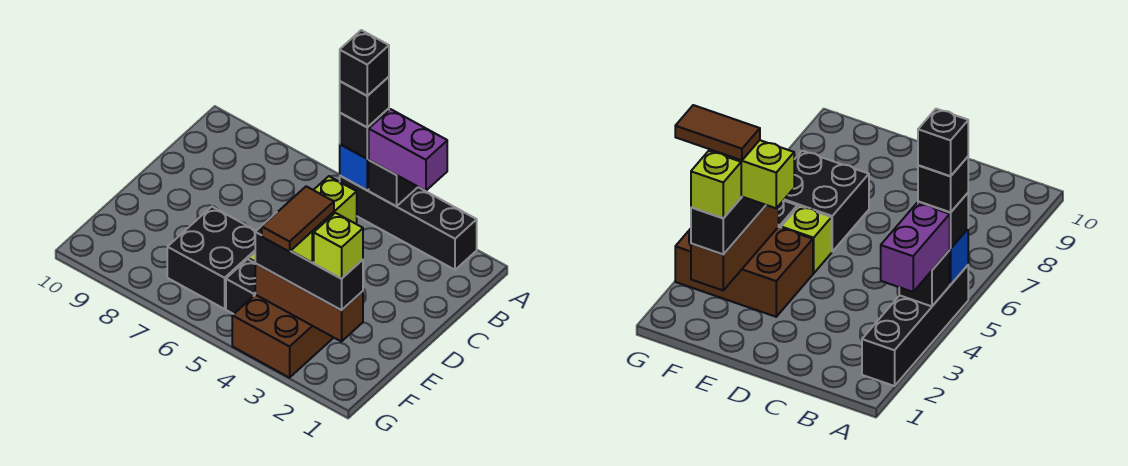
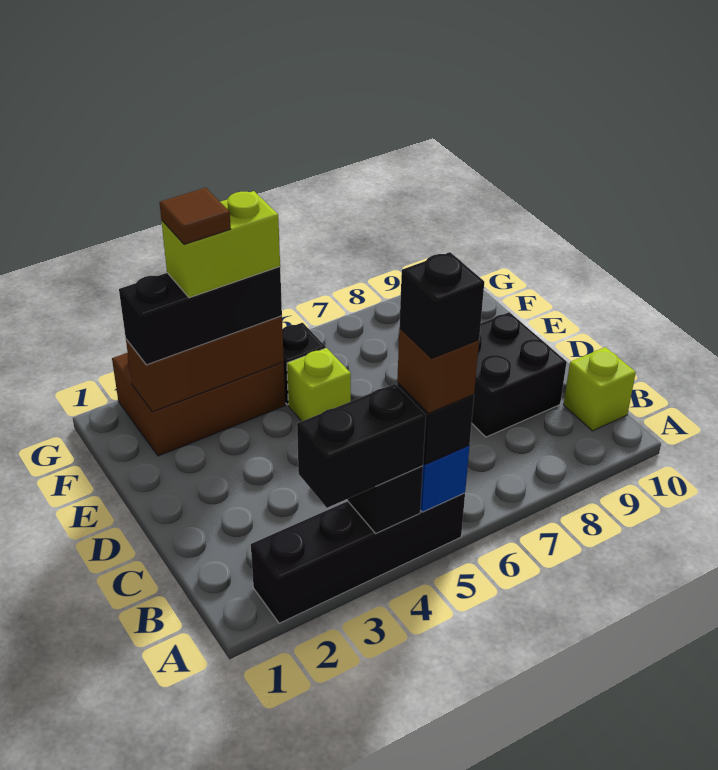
purple brick A3:A4 level 3 -> black brick A3:A4 level 3
black brick A5 level 4 -> brown brick A5 level 4
brown brick E3:G4 level 1 -> brown brick F2:G4 level 1
lime brick E3:F3 level 4 -> lime brick F3:F4 level 4
black brick E6:F7 level 1 -> black brick C8:D9 level 1
lime brick F2 level 4 -> lime brick B10 level 1
brown tile F3:G3 level 5 -> brown tile F3 level 5

